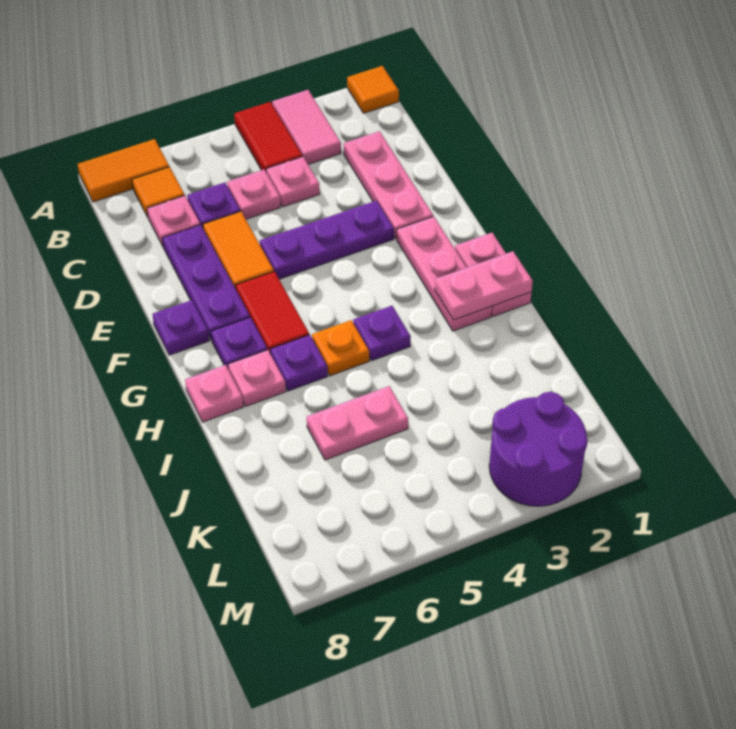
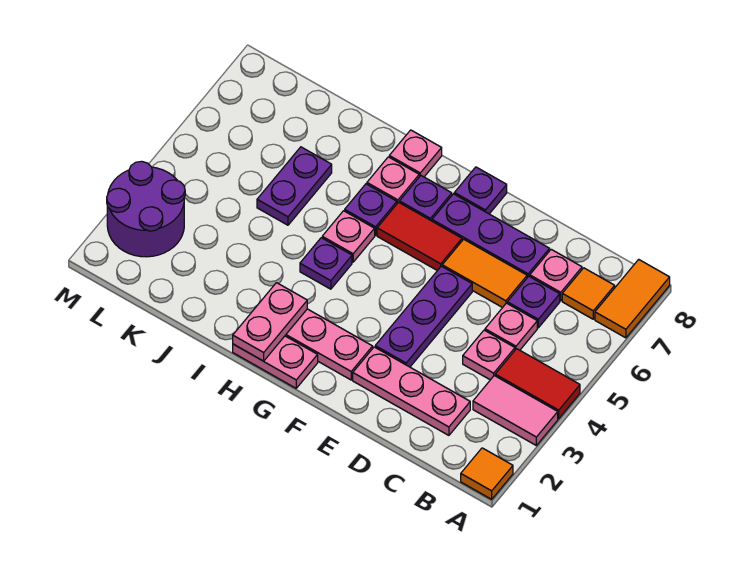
orange plate H5 level 1 -> pink plate H5 level 1
pink plate J5:J6 level 1 -> purple plate J5:J6 level 1

